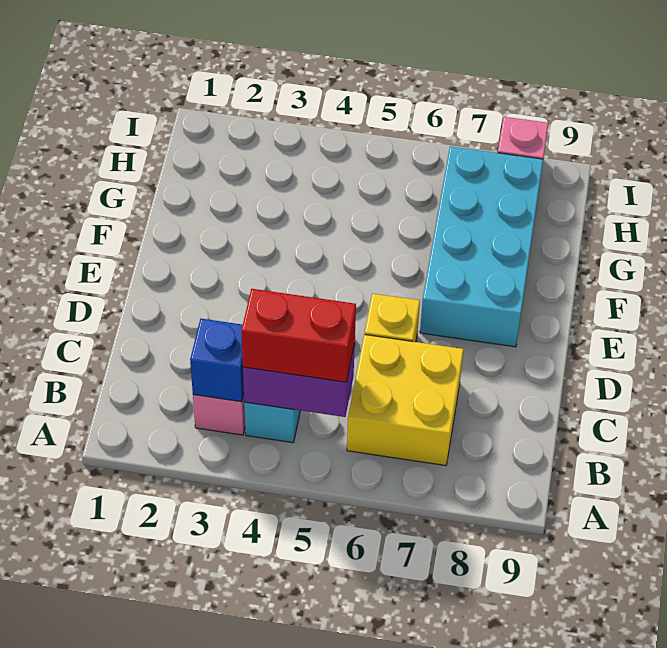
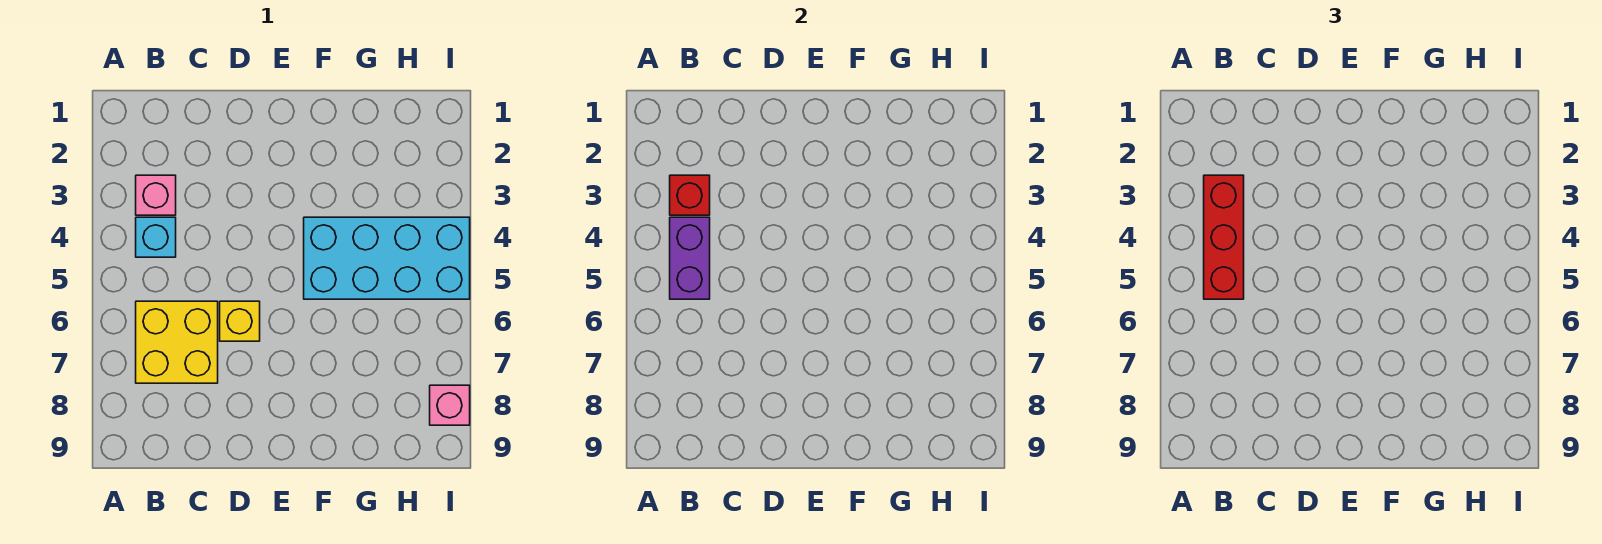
blue brick B3 level 2 -> red brick B3 level 2
red brick B4:B5 level 3 -> red brick B3:B5 level 3
cyan brick E7:H8 level 1 -> cyan brick F4:I5 level 1

